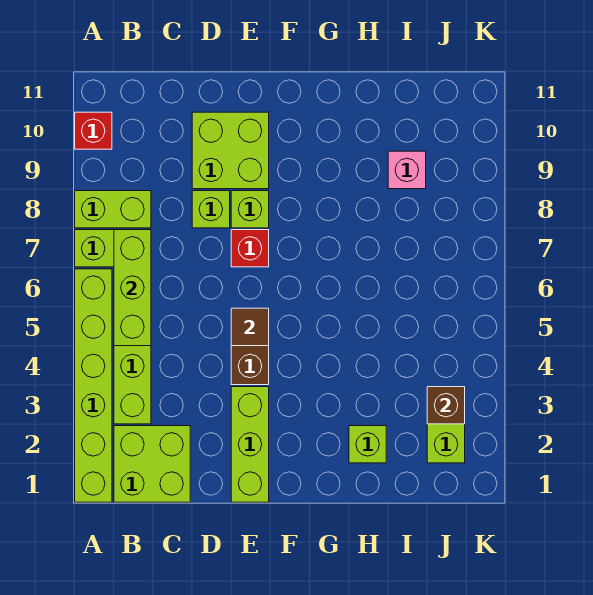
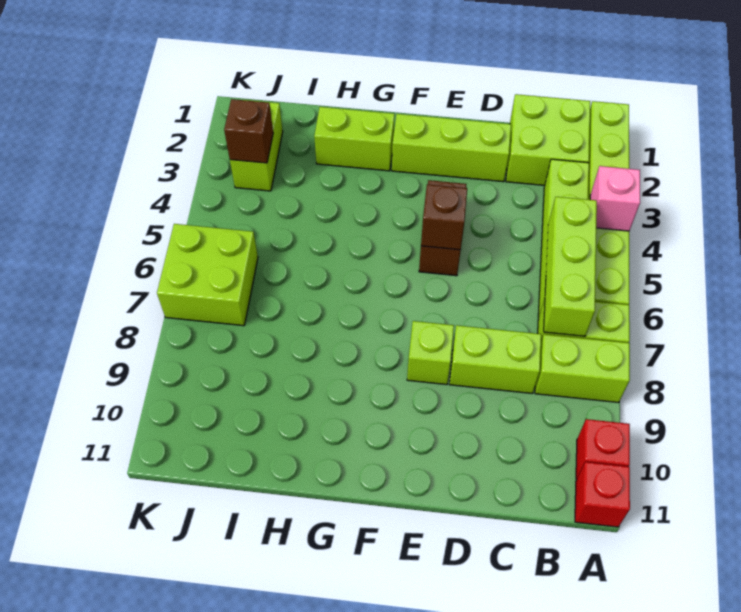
lime brick D8 level 1 -> lime brick C8:D8 level 1
lime brick D9:E10 level 1 -> lime brick J6:K7 level 1
lime brick E1:E3 level 1 -> lime brick D2:F2 level 1
brown tile E5 level 2 -> brown brick E5 level 2
red brick E7 level 1 -> red brick A11 level 1
lime brick H2 level 1 -> lime brick G2:H2 level 1
pink brick I9 level 1 -> pink brick A4 level 2

